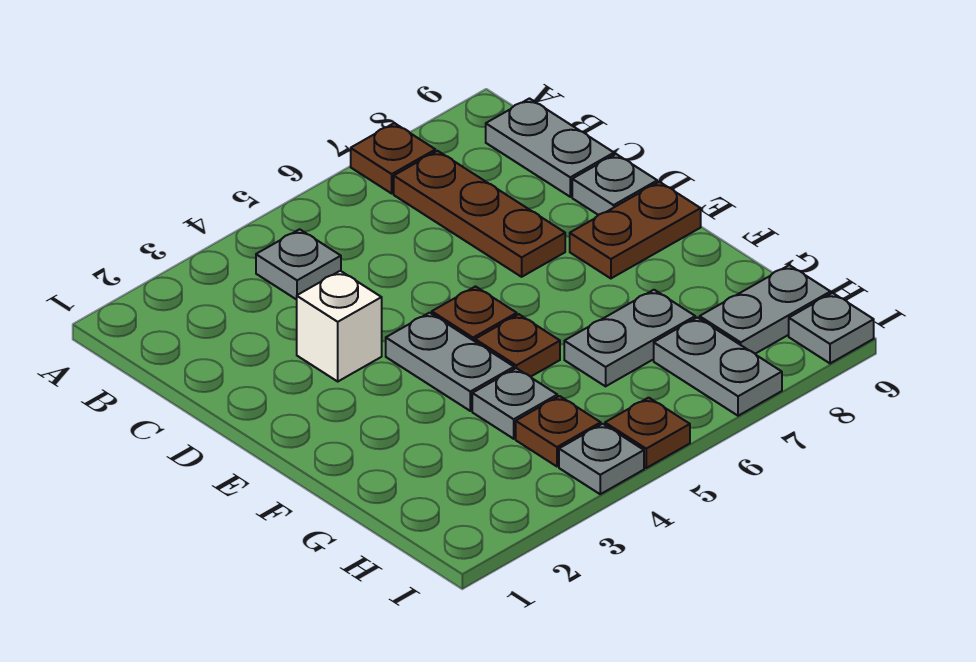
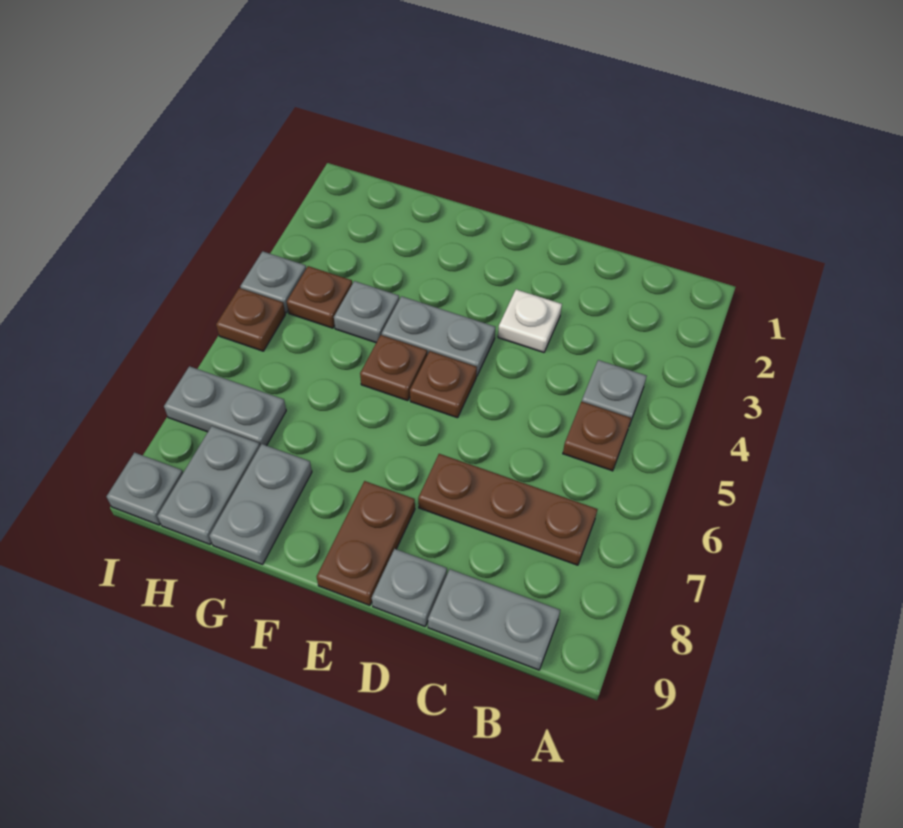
brown plate A7 level 1 -> brown plate B5 level 1
white brick D3 level 1 -> white plate D3 level 1
grey plate G6:G7 level 1 -> grey plate G8:G9 level 1

